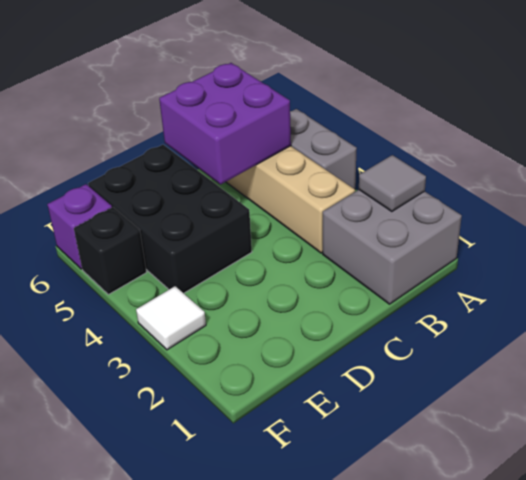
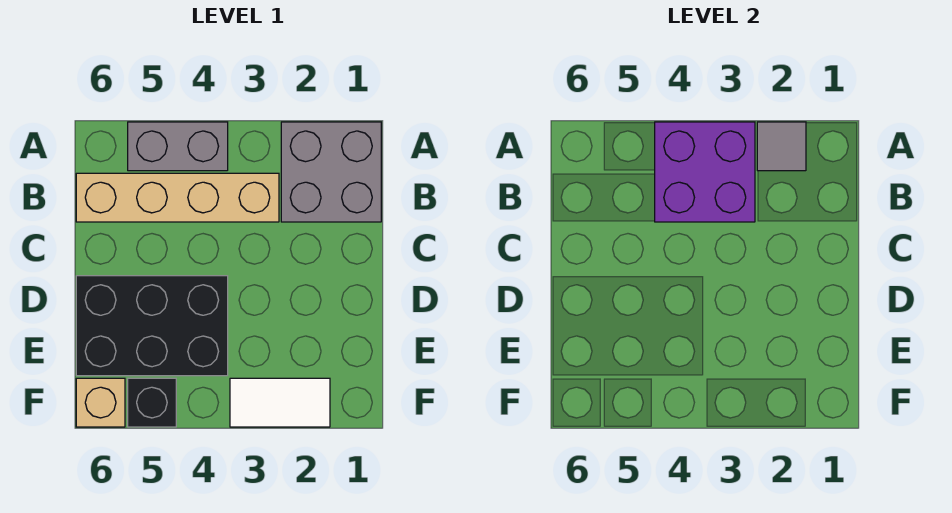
purple brick B5:C6 level 2 -> purple brick A3:B4 level 2
white tile F3 level 1 -> white tile F2:F3 level 1
purple brick F6 level 1 -> tan brick F6 level 1

